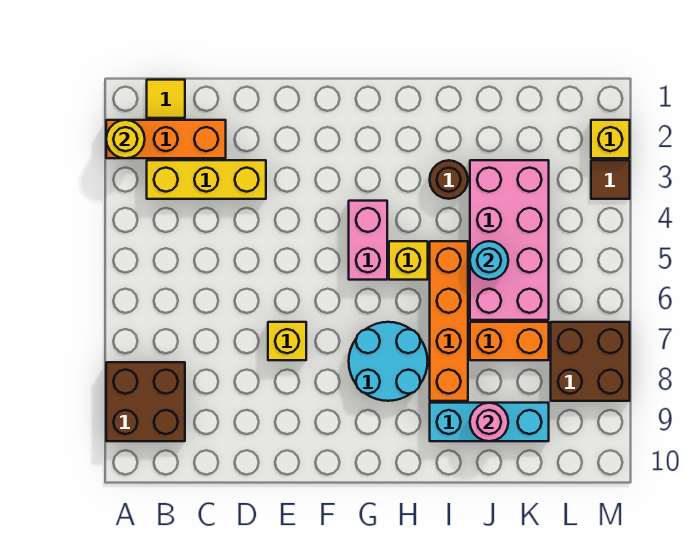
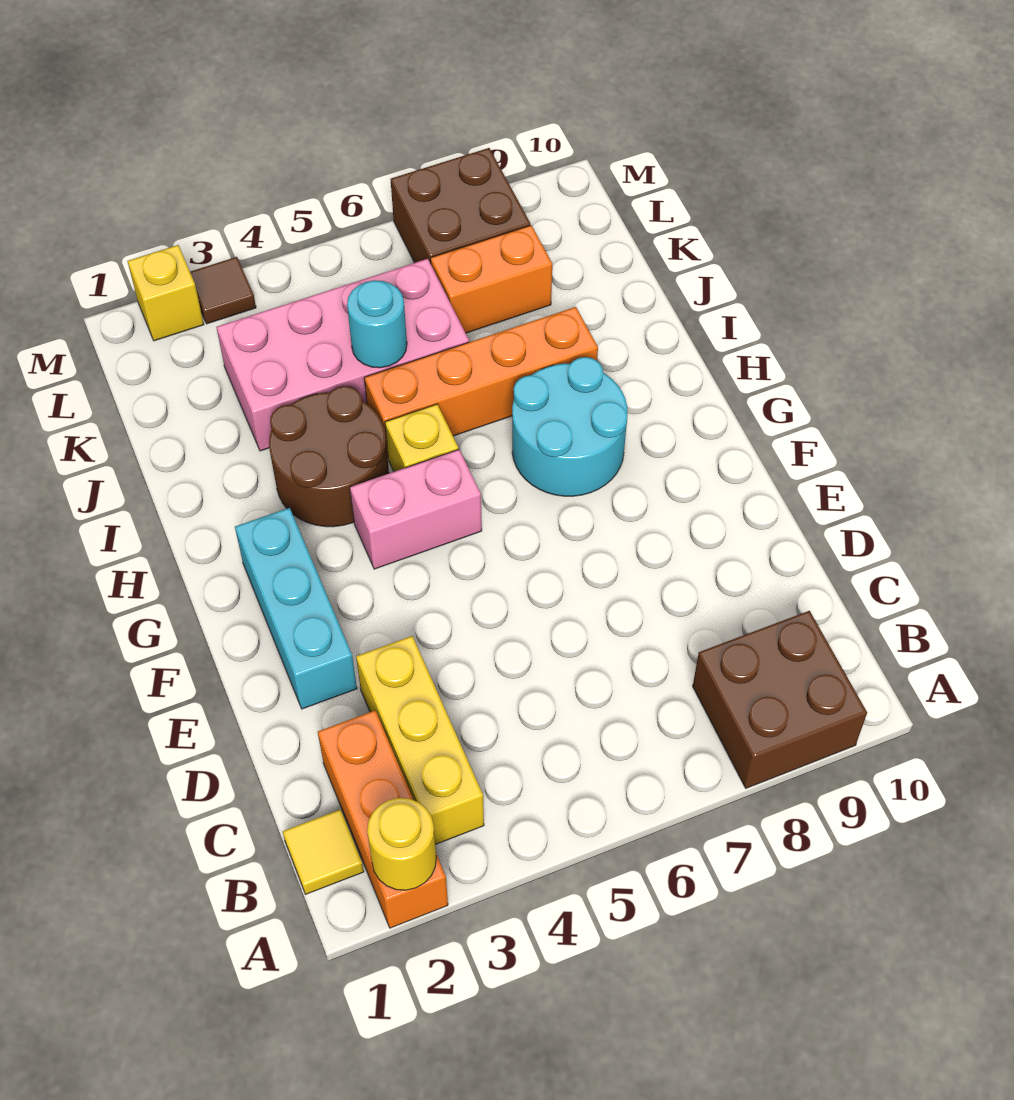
yellow brick E7 level 1 -> none
brown round brick I3 level 1 -> brown round brick H3:I4 level 1
cyan brick I9:K9 level 1 -> cyan brick E2:G2 level 1
orange brick J7:K7 level 1 -> orange brick K7:K8 level 1
pink round brick J9 level 2 -> none

